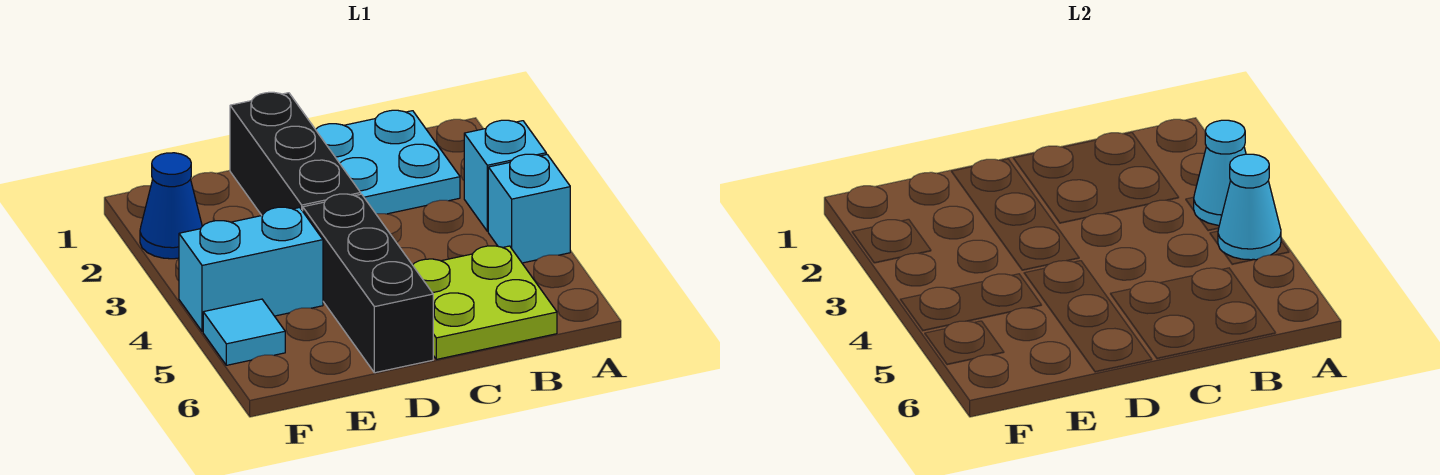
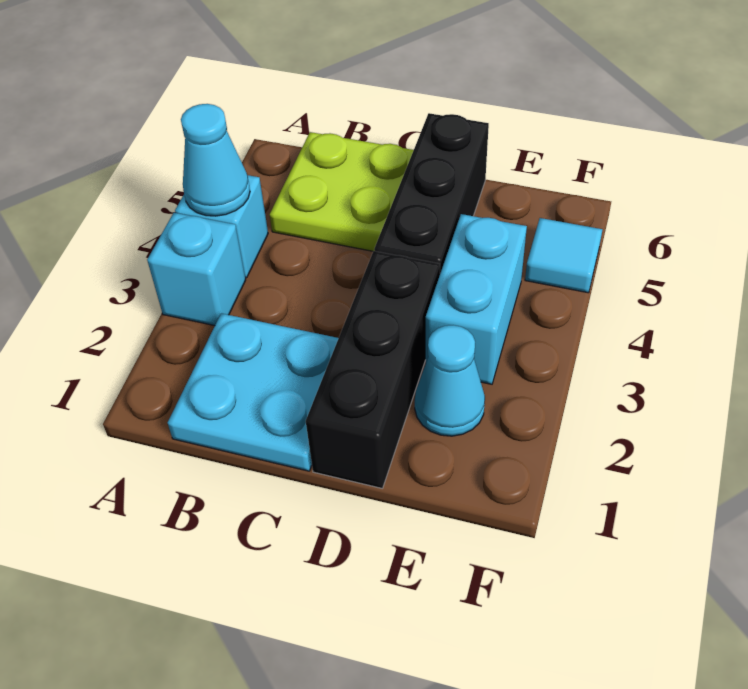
cyan cone A3 level 2 -> cyan cone E2 level 1
cyan brick E4:F4 level 1 -> cyan brick E3:E4 level 1
blue cone F2 level 1 -> none

